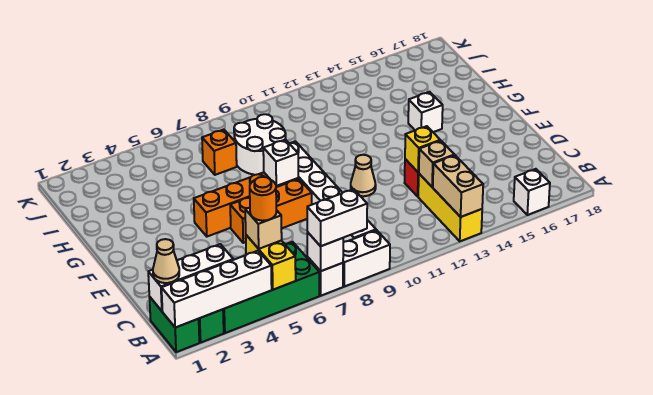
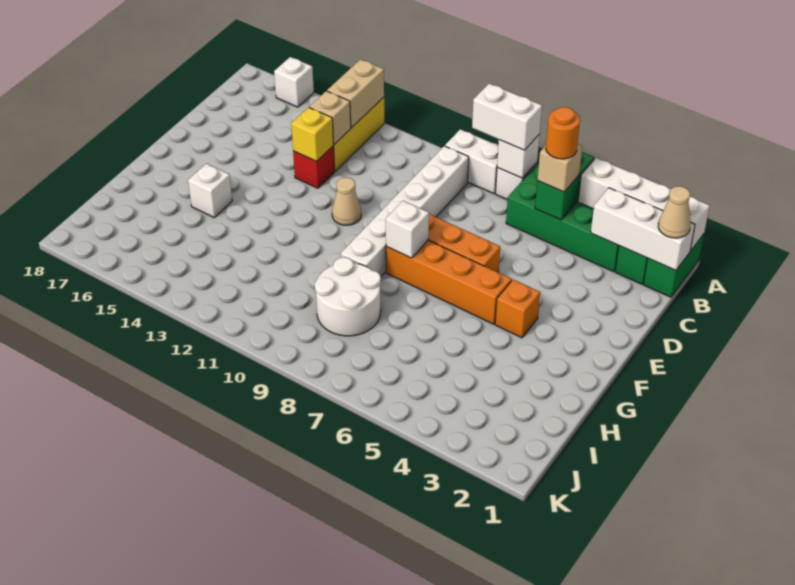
yellow brick A5:B5 level 2 -> green brick A5:B5 level 2
orange brick I7 level 1 -> orange brick F4 level 1

